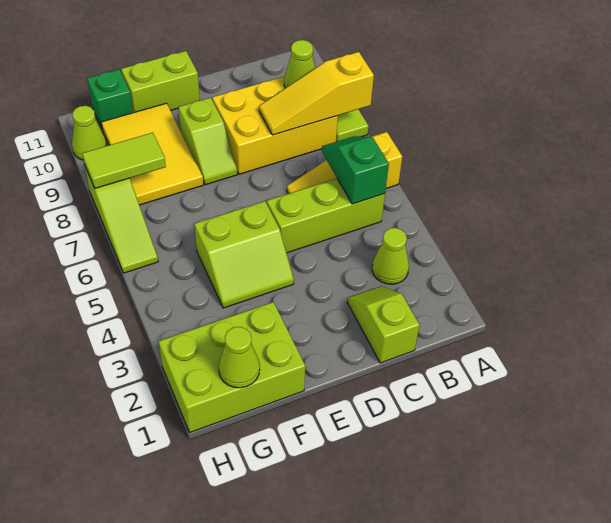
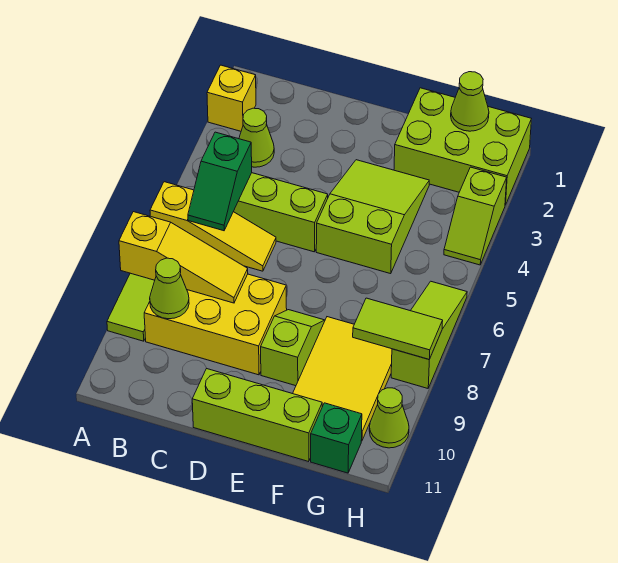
none -> yellow brick A2 level 1
lime slope C1:C2 level 1 top 1 -> lime slope H3:H4 level 1 top 3
lime slope E4:F5 level 1 top 5 -> lime slope E3:F5 level 1 top 5
lime brick E11:F11 level 1 -> lime brick D11:F11 level 1

